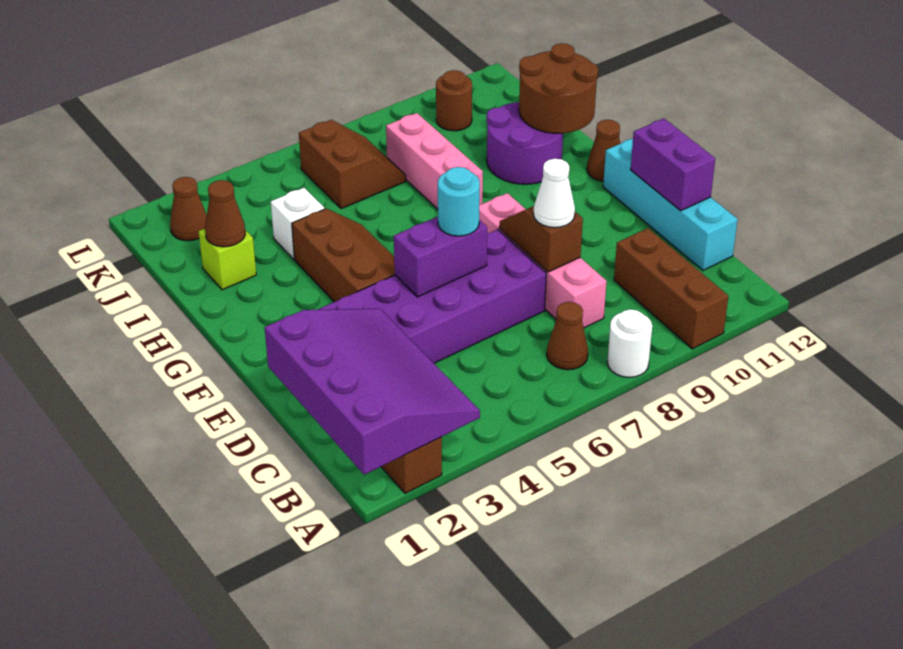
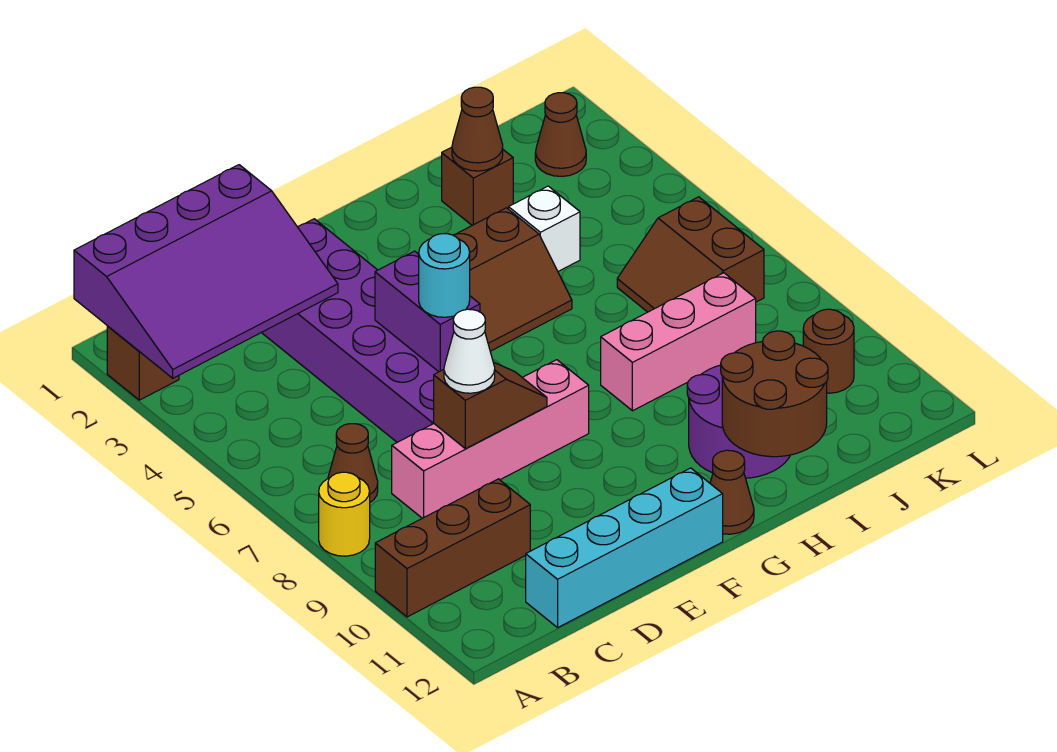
white round brick A8 level 1 -> yellow round brick A8 level 1
purple brick D12:E12 level 2 -> none
lime brick I2 level 1 -> brown brick I2 level 1
brown slope J6:K7 level 1 top 6 -> brown slope J6:K7 level 1 top K

